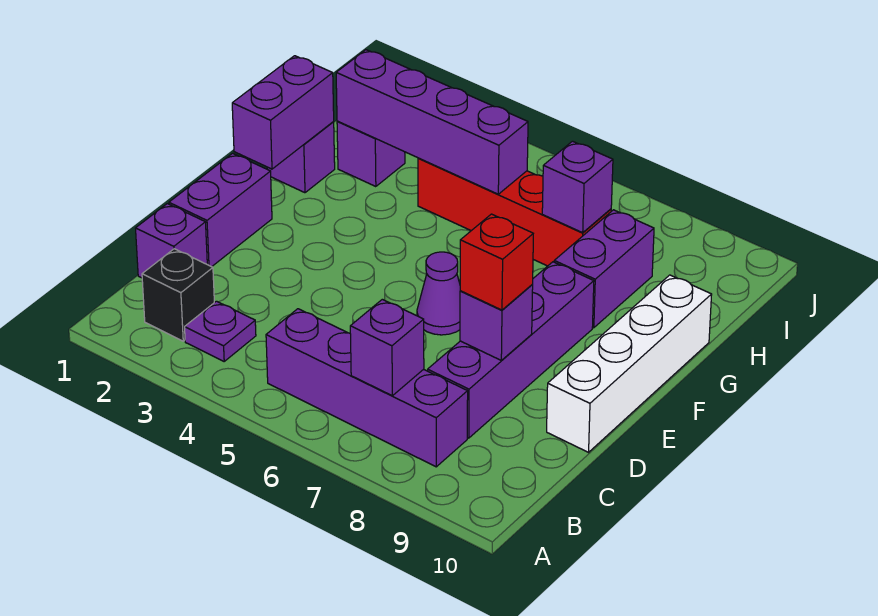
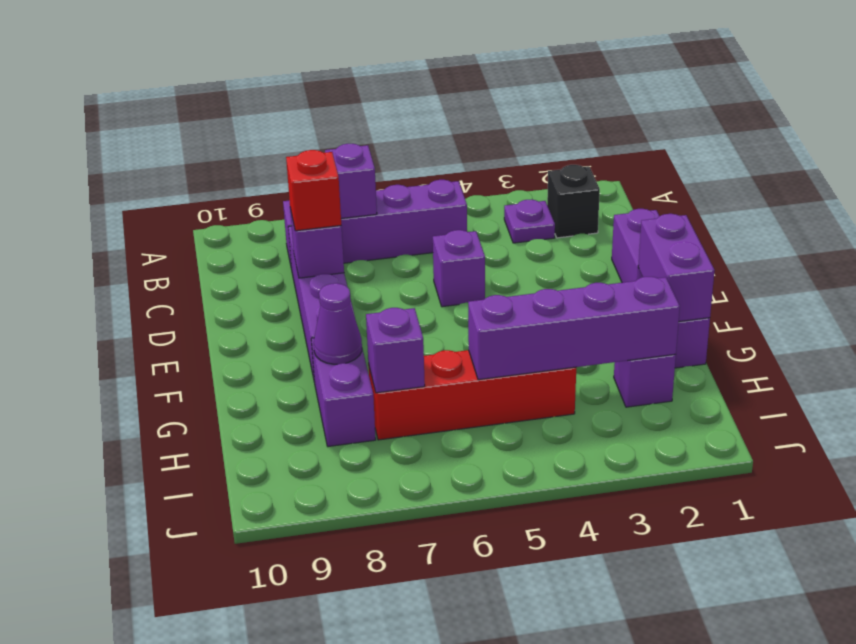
purple brick C1 level 1 -> purple brick D5 level 1
white brick D10:G10 level 1 -> none
purple cone E6 level 1 -> purple cone G8 level 2

